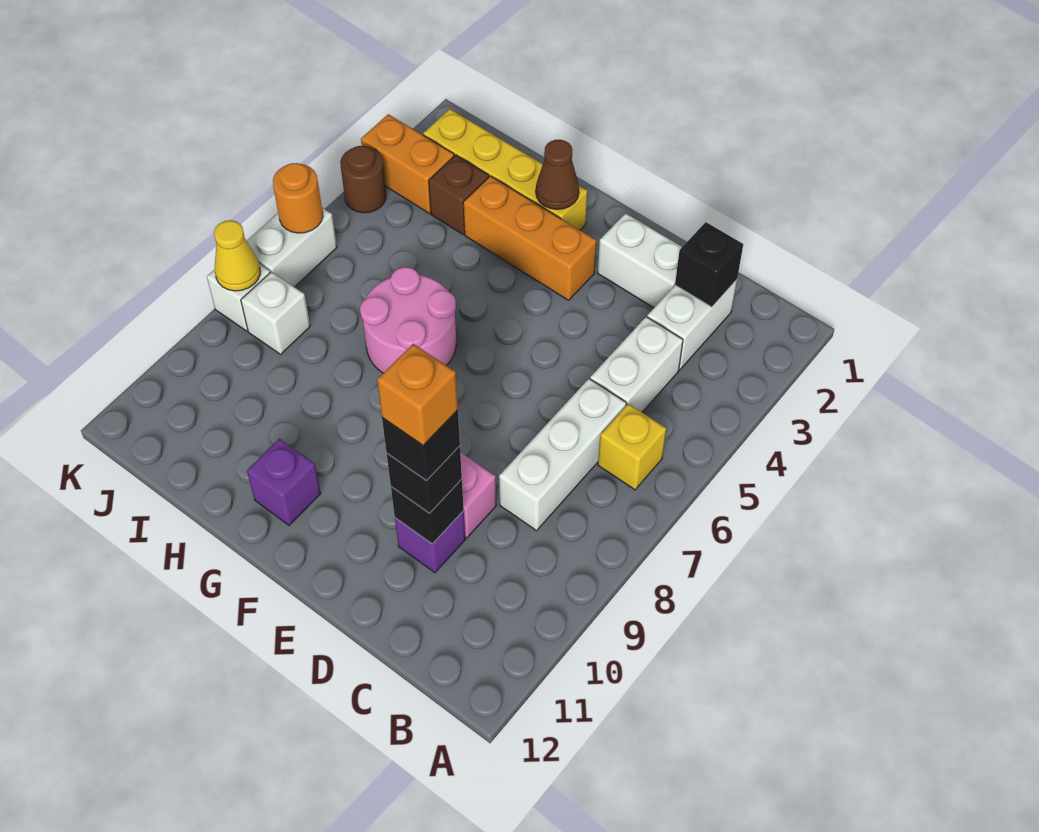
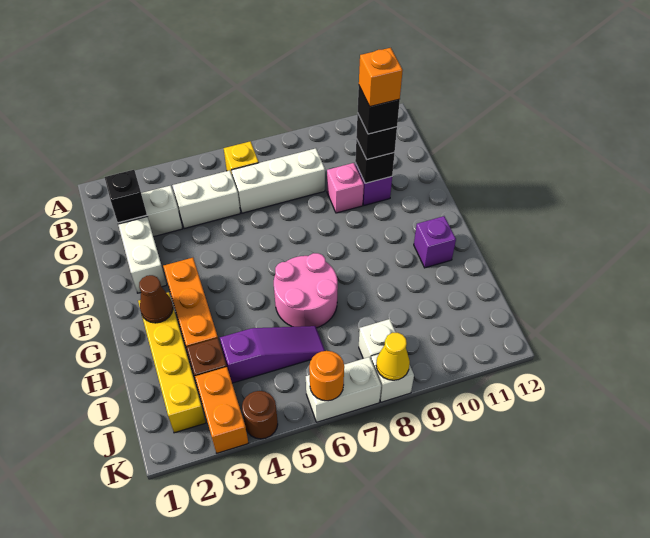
none -> purple slope I4:I6 level 1 top 4

